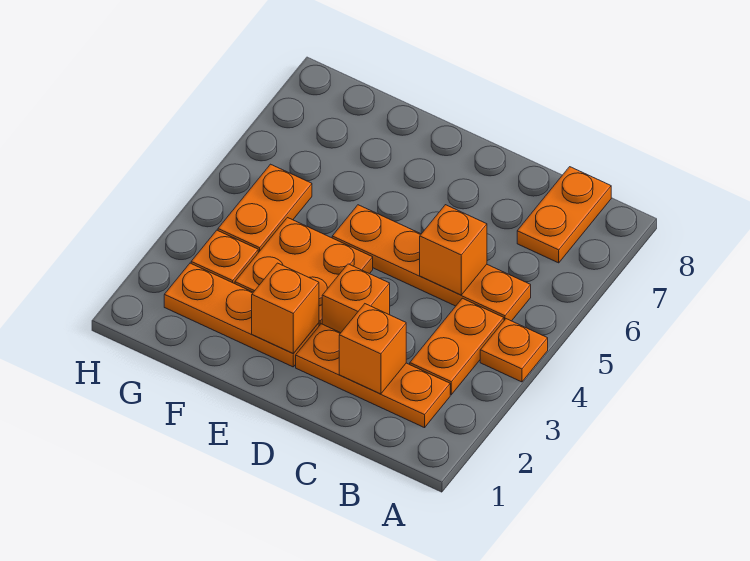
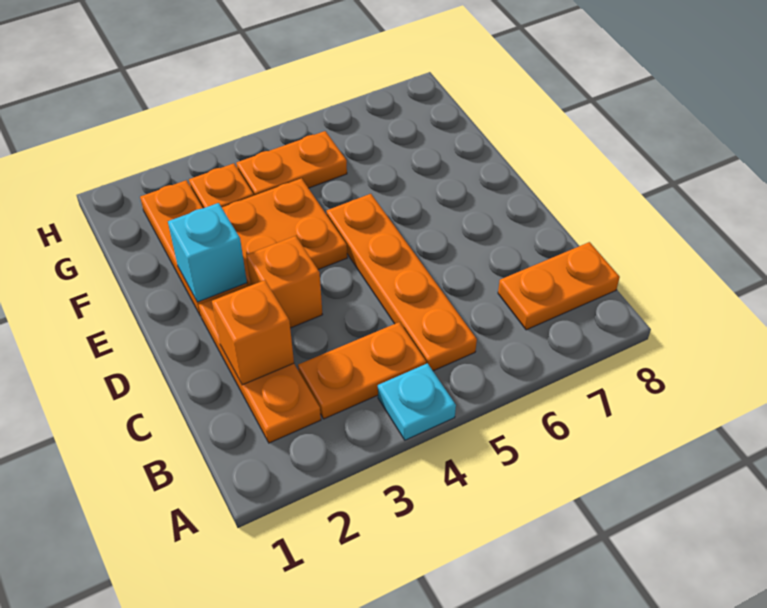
orange plate A4 level 1 -> cyan plate A4 level 1
orange brick C5 level 2 -> none
orange brick E2 level 2 -> cyan brick E2 level 2

